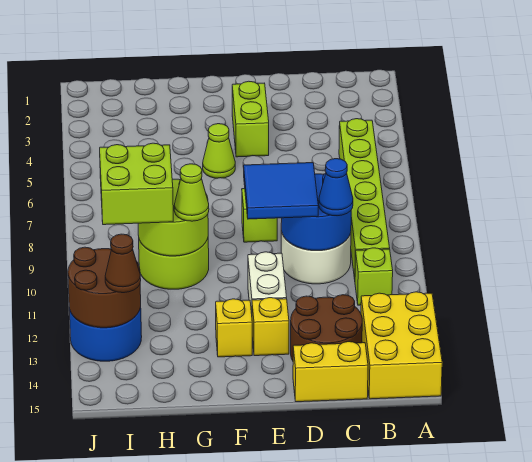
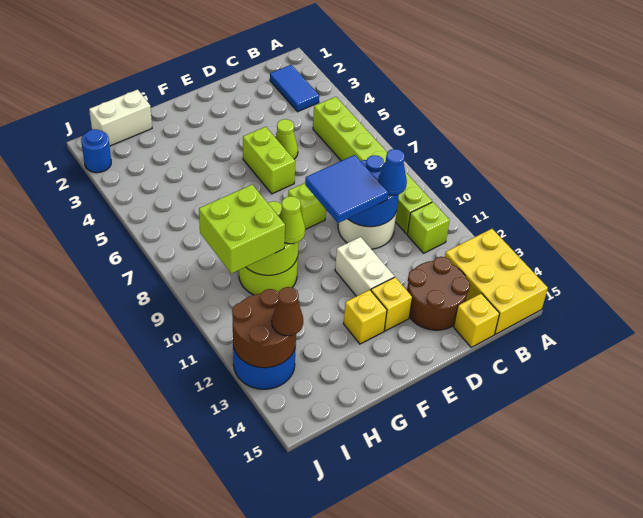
none -> blue tile B2:B3 level 1
yellow brick C15:D15 level 1 -> yellow brick C15 level 1
lime brick E3:E4 level 1 -> lime brick E5:E6 level 1
lime cone F5 level 1 -> lime cone D5 level 1
none -> white brick H1:I1 level 1
none -> blue round brick J2 level 1

